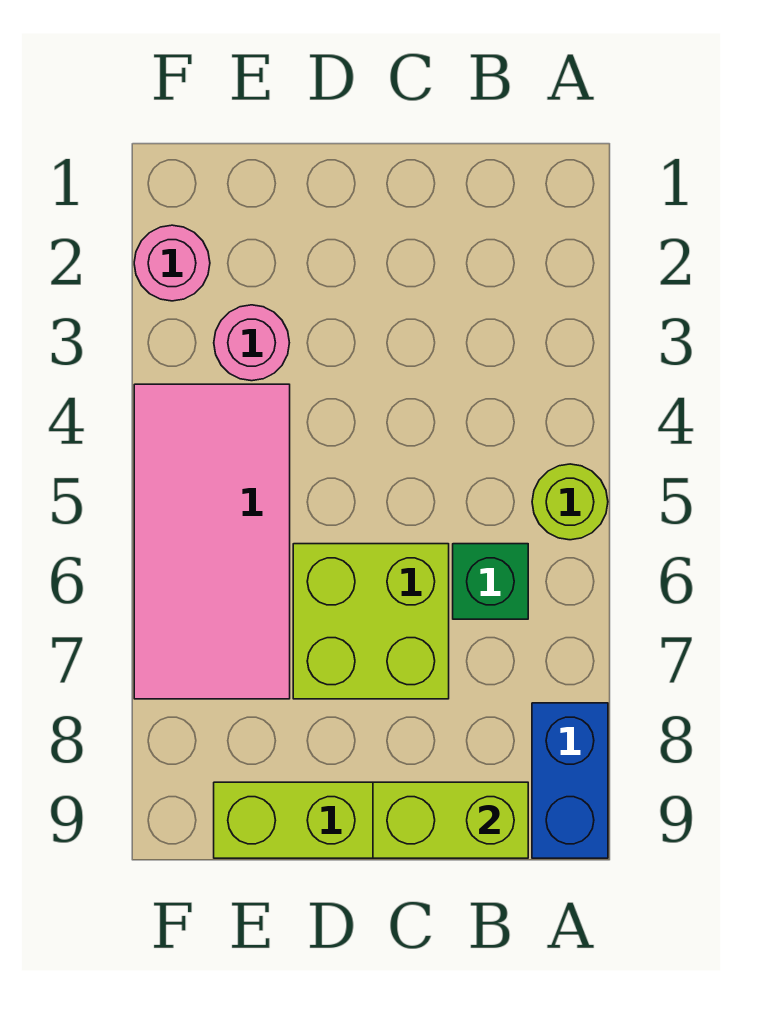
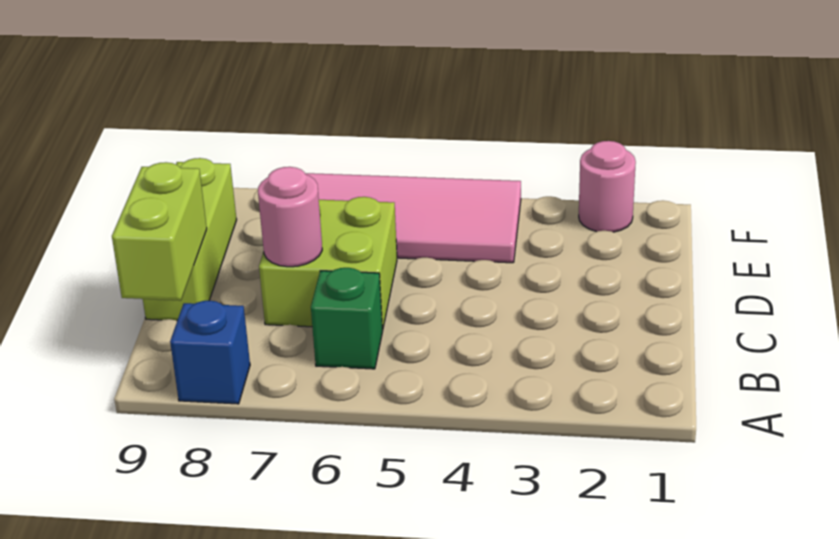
lime round brick A5 level 1 -> none
blue brick A8:A9 level 1 -> blue brick A8 level 1
pink round brick E3 level 1 -> pink round brick C7 level 2

